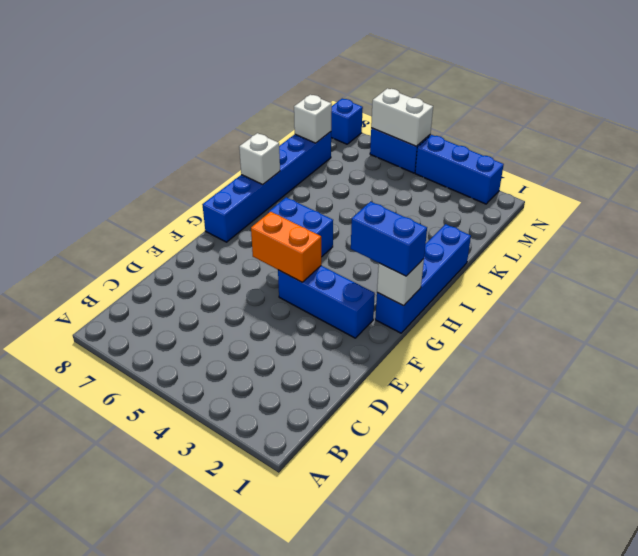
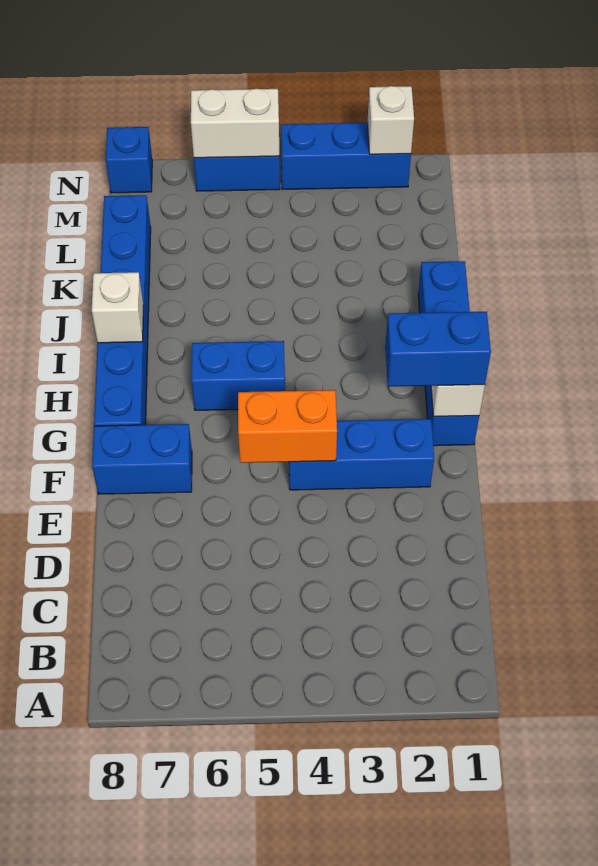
none -> blue brick F7:F8 level 1
white brick L8 level 2 -> white brick N2 level 2

